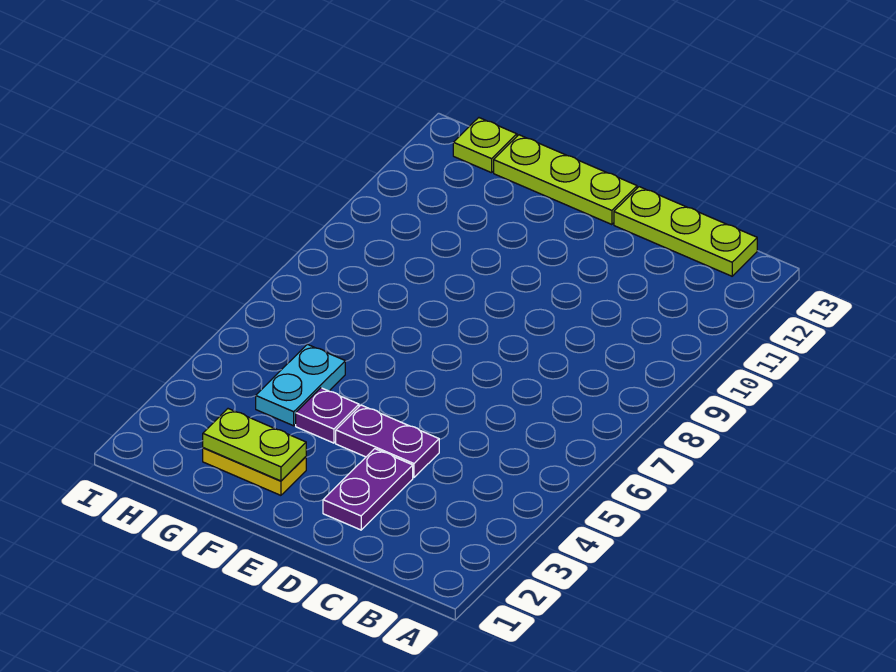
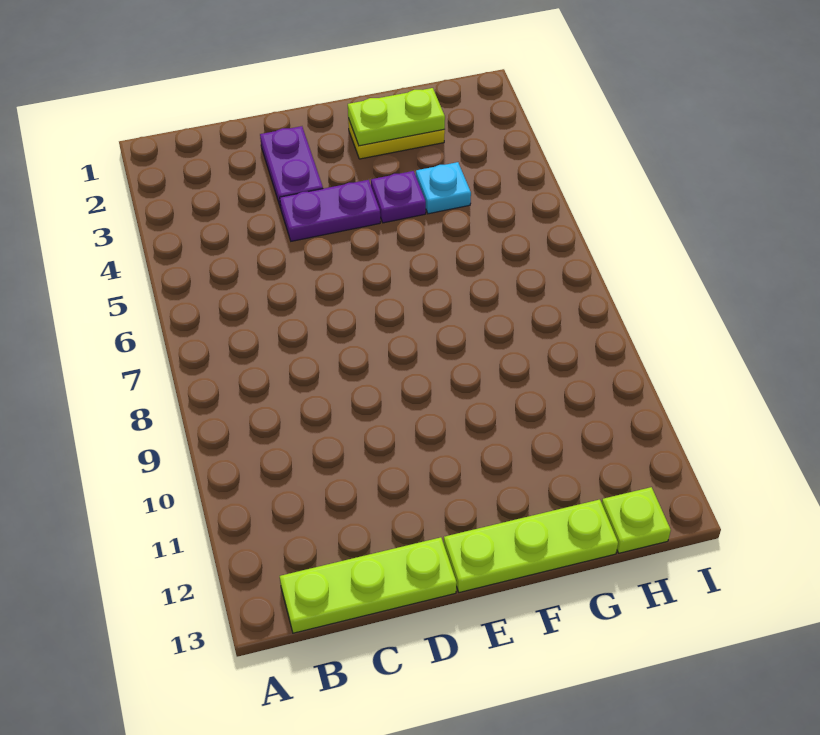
cyan plate G4:G5 level 1 -> cyan plate G4 level 1

